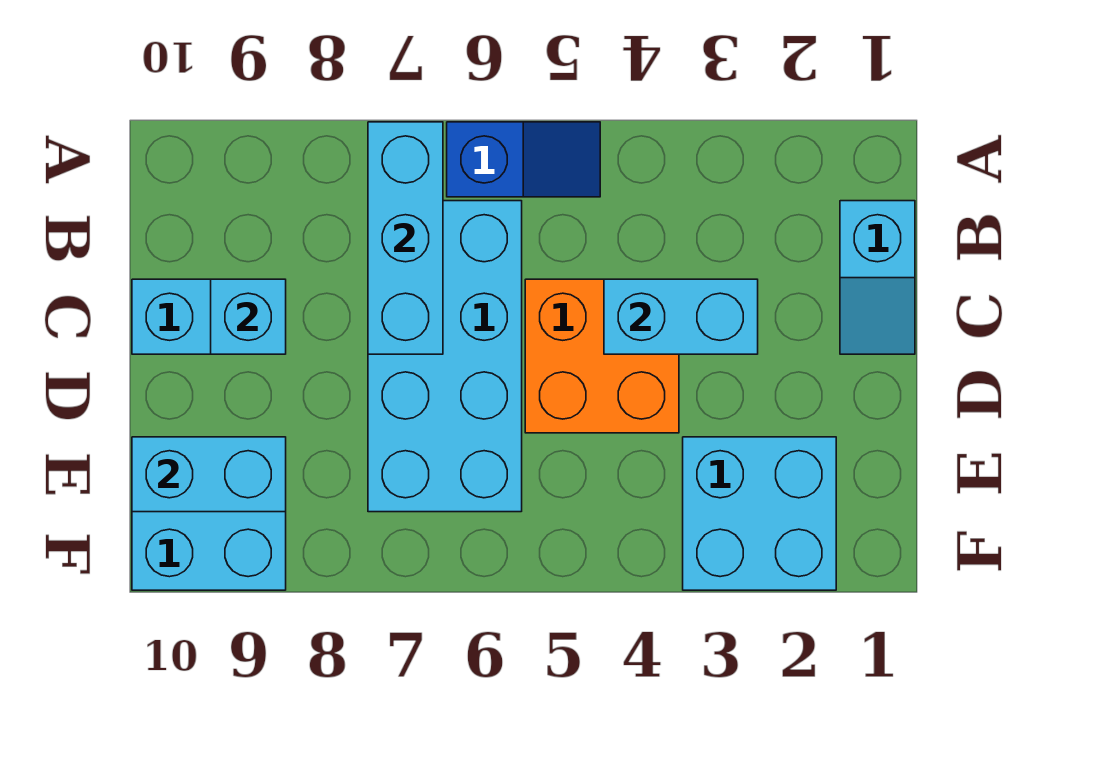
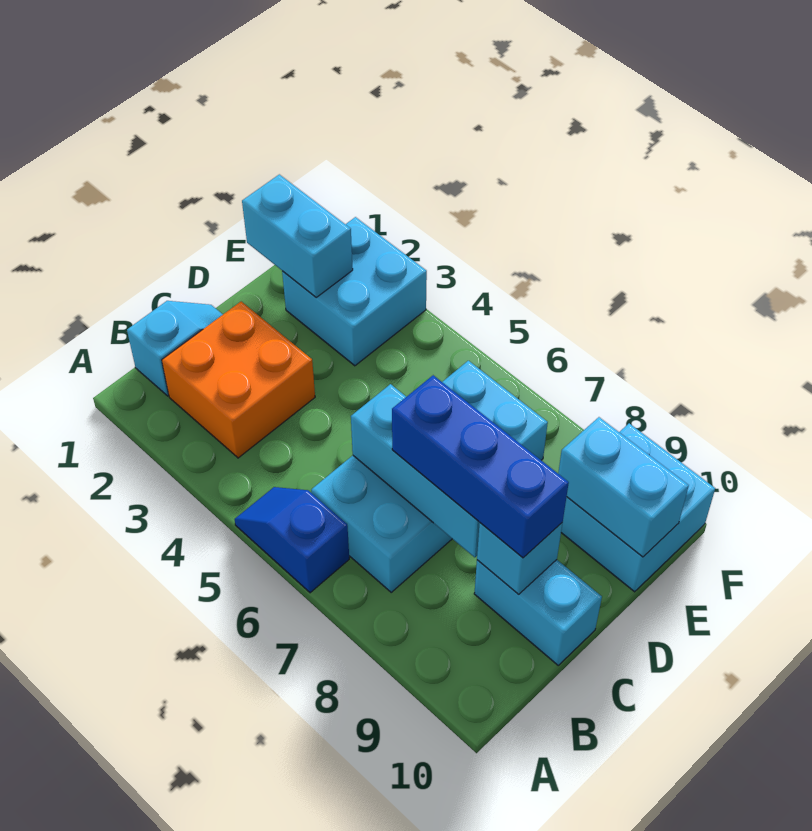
cyan brick A7:C7 level 2 -> cyan brick C6:C8 level 2
cyan brick C3:C4 level 2 -> cyan brick E1:E2 level 2
orange brick C4:D5 level 1 -> orange brick B2:C3 level 1
none -> blue brick C7:C9 level 3

